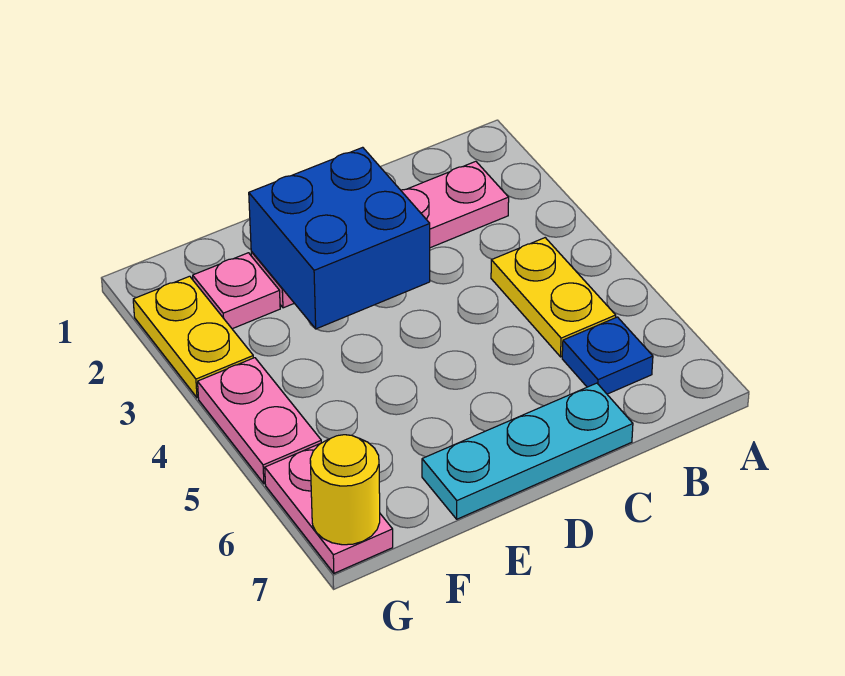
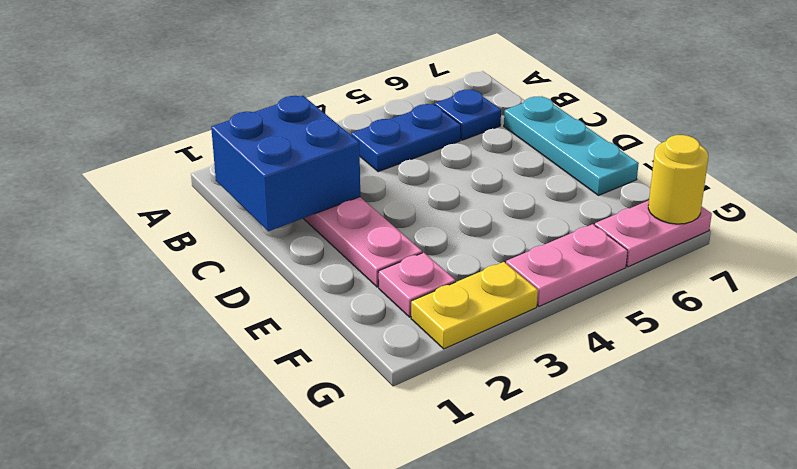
yellow plate B4:B5 level 1 -> blue plate B4:B5 level 1
blue brick D2:E3 level 2 -> blue brick B1:C2 level 2

